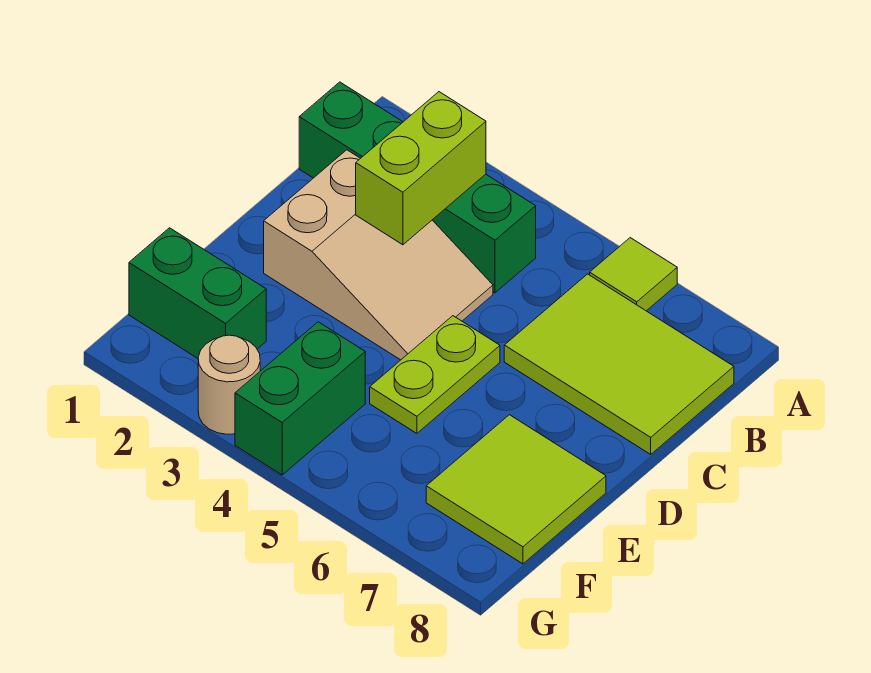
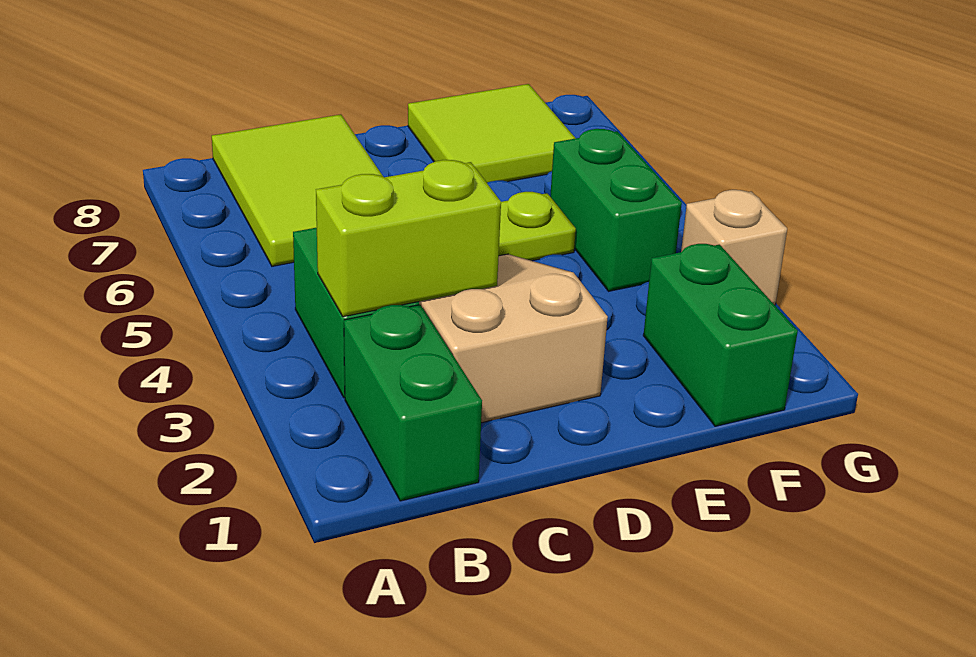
lime tile A6 level 1 -> none
green brick F4:G4 level 1 -> green brick F4:F5 level 1
tan round brick G3 level 1 -> tan brick G3 level 1

